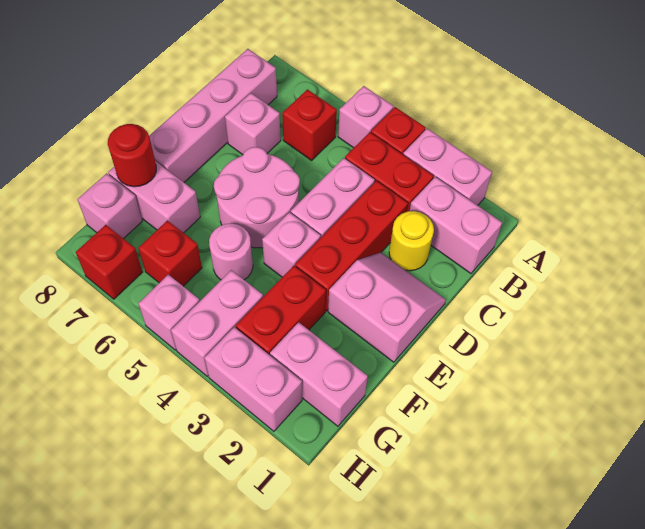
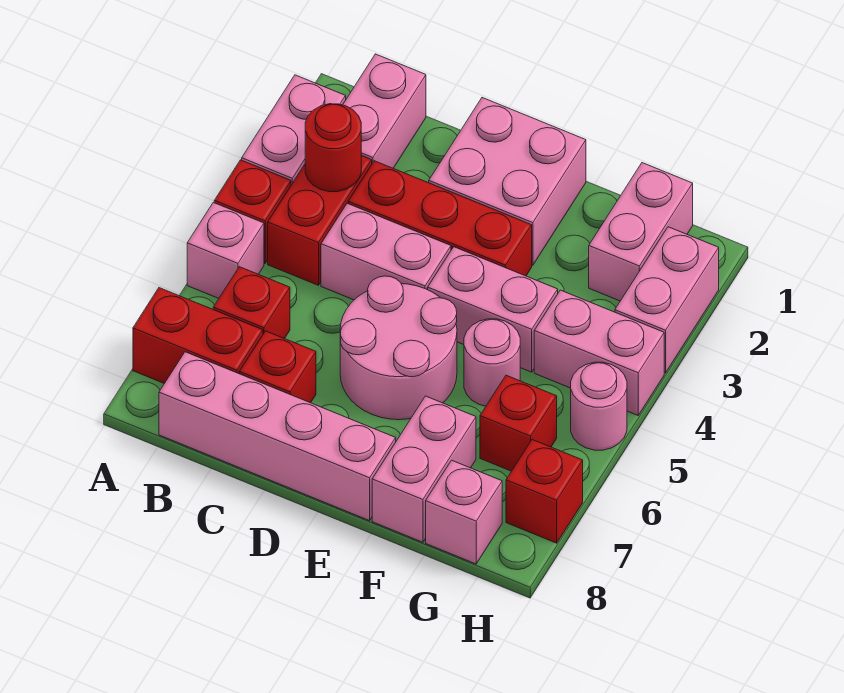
yellow round brick C2 level 1 -> none
pink brick C7 level 1 -> red brick C7 level 1
pink slope D1:E2 level 1 top E -> pink brick D1:E2 level 1
pink brick E4 level 1 -> pink brick E4:F4 level 1
red brick F3:G3 level 1 -> red brick A7:B7 level 1
red round brick F8 level 2 -> red round brick B3 level 2
pink brick H5 level 1 -> pink round brick H5 level 1

